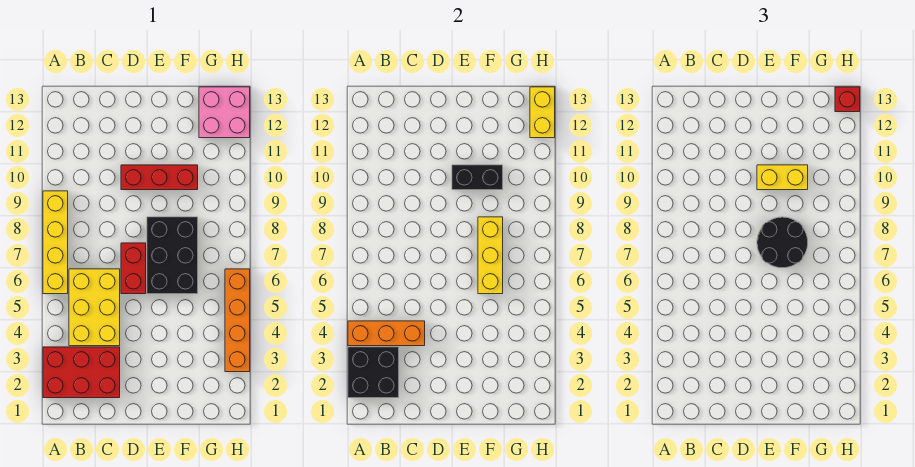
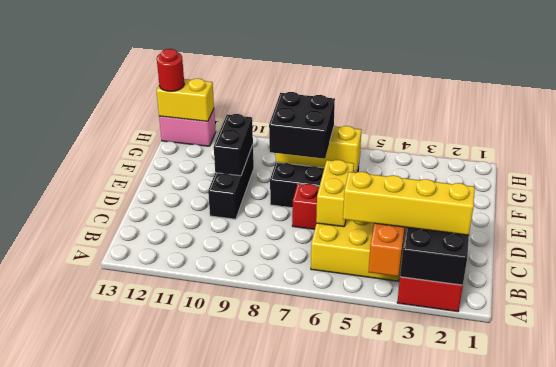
yellow brick A6:A9 level 1 -> yellow brick B2:B5 level 3
red brick D10:F10 level 1 -> black brick D10:F10 level 1
black round brick E7:F8 level 3 -> black brick E7:F8 level 3
yellow brick E10:F10 level 3 -> yellow brick C6:D6 level 2
pink brick G12:H13 level 1 -> pink brick H12:H13 level 1
orange brick H3:H6 level 1 -> none
red brick H13 level 3 -> red round brick H13 level 3

